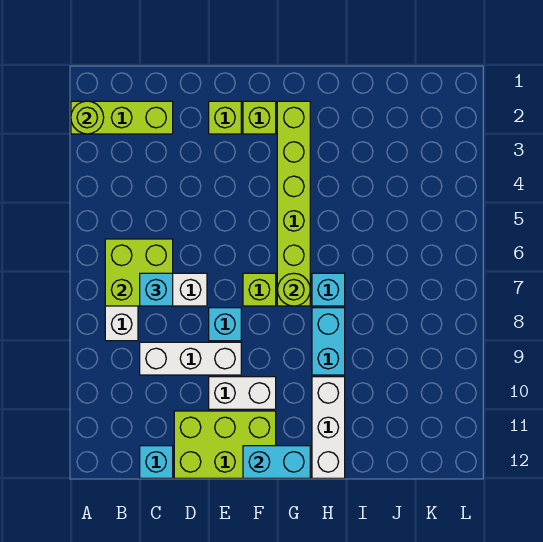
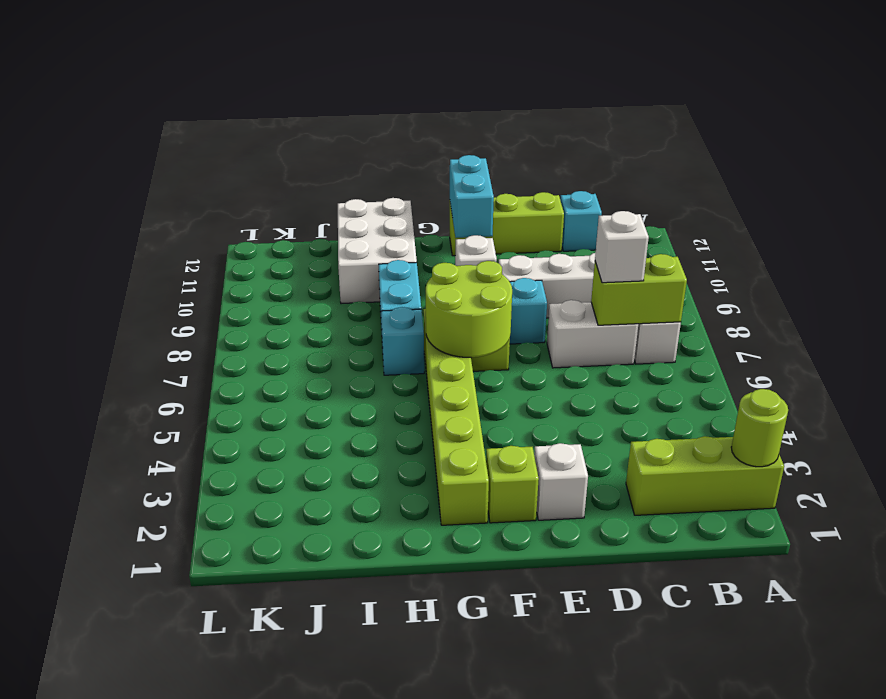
lime brick B6:C7 level 2 -> lime brick B7:C7 level 2
cyan brick C7 level 3 -> white brick C7 level 3
lime brick D11:F12 level 1 -> lime brick D12:F12 level 1
lime brick E2 level 1 -> white brick E2 level 1
white brick E10:F10 level 1 -> white brick F10 level 1
cyan brick F12:G12 level 2 -> cyan brick F11:F12 level 2
lime round brick G7 level 2 -> lime round brick F6:G7 level 2
white brick H10:H12 level 1 -> white brick H10:I12 level 1

